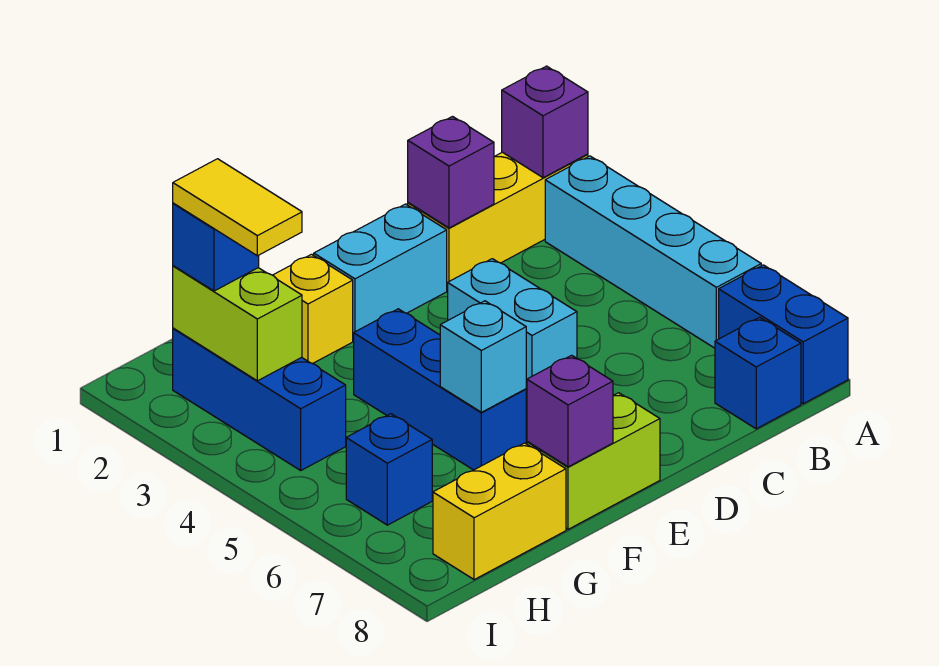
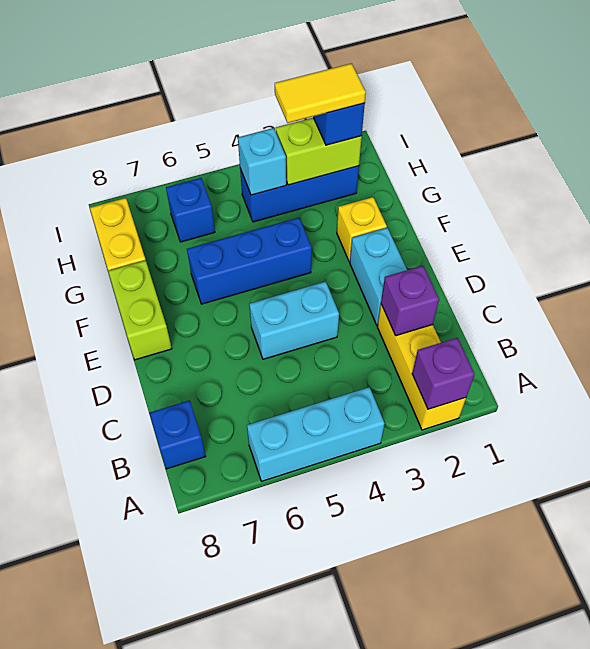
cyan brick A3:A6 level 1 -> cyan brick A4:A6 level 1
blue brick A7:A8 level 1 -> none
cyan brick F6 level 2 -> cyan brick H4 level 2
purple brick F8 level 2 -> none

